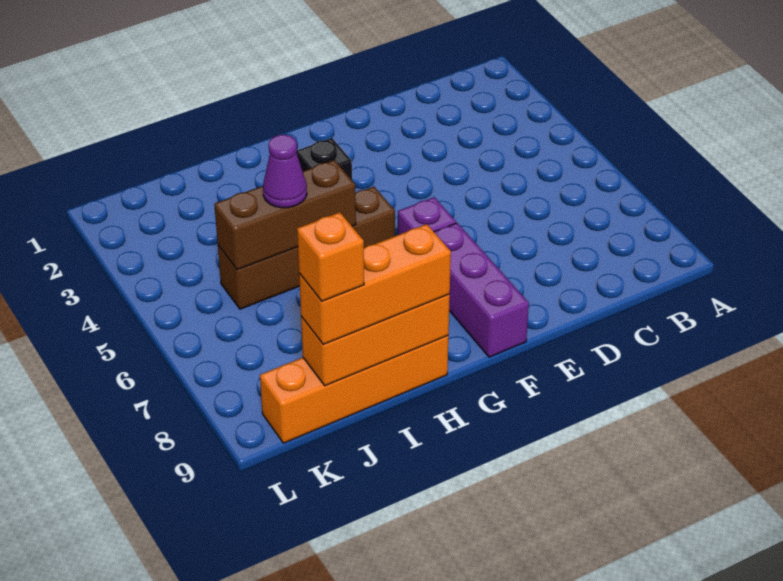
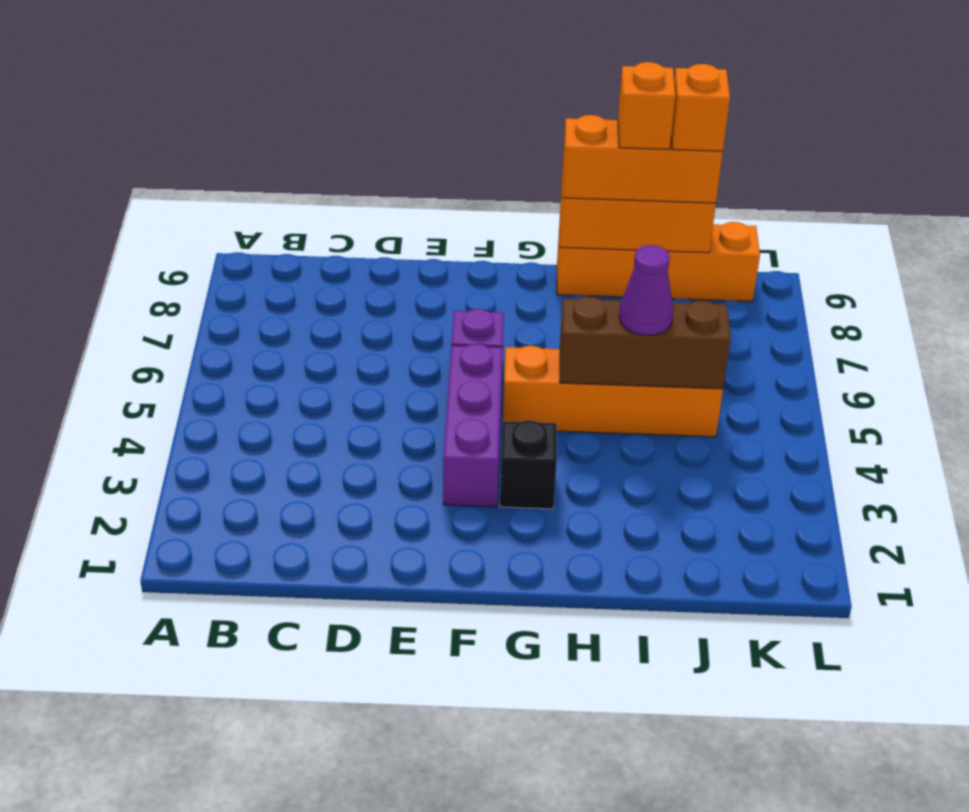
purple brick F7:F9 level 1 -> purple brick F3:F5 level 1
brown brick G5:J5 level 1 -> orange brick G5:J5 level 1
none -> orange brick I9 level 4

